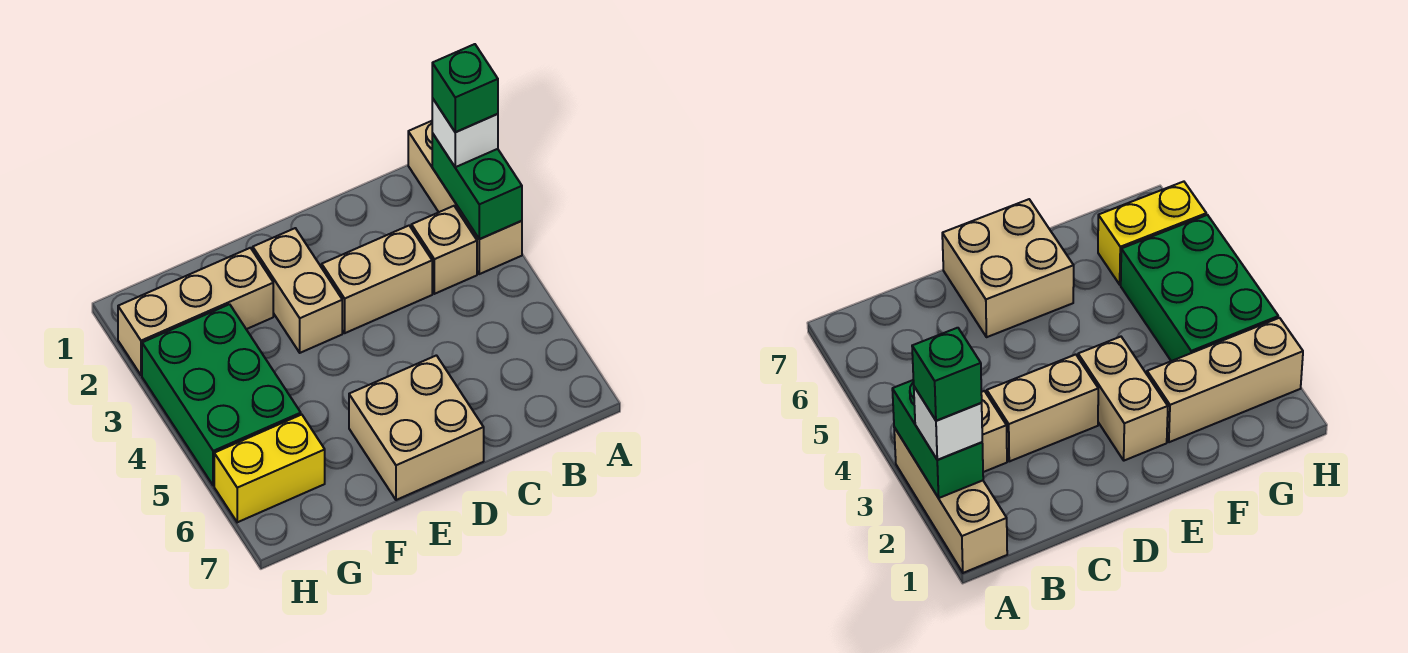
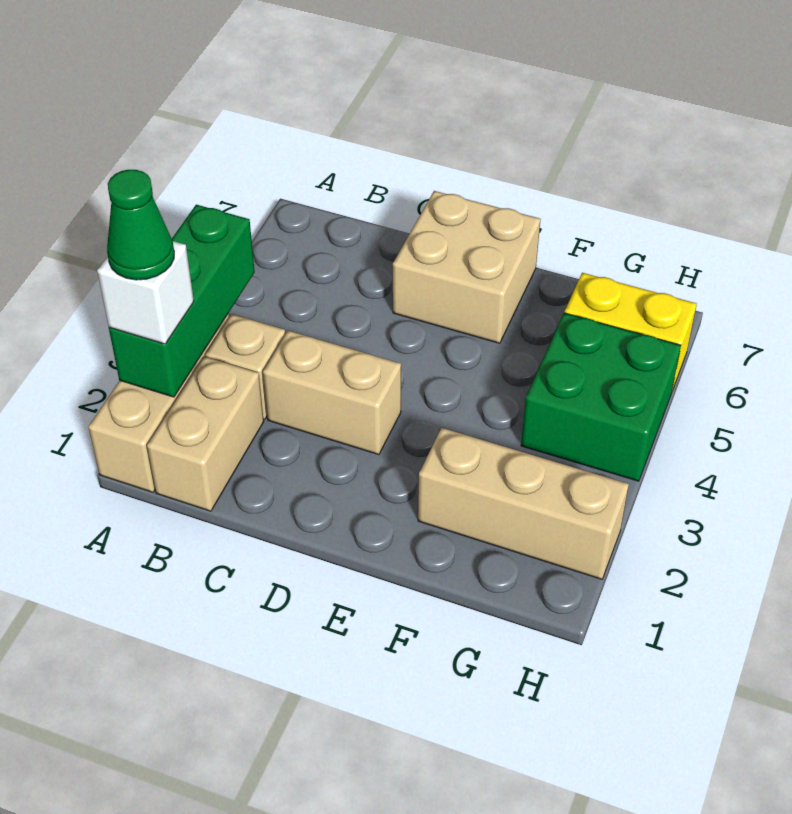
green brick A2:A3 level 2 -> green brick A2:A4 level 2
green brick A2 level 4 -> green cone A2 level 4
tan brick E2:E3 level 1 -> tan brick B1:B2 level 1
green brick G3:H5 level 1 -> green brick G4:H5 level 1

